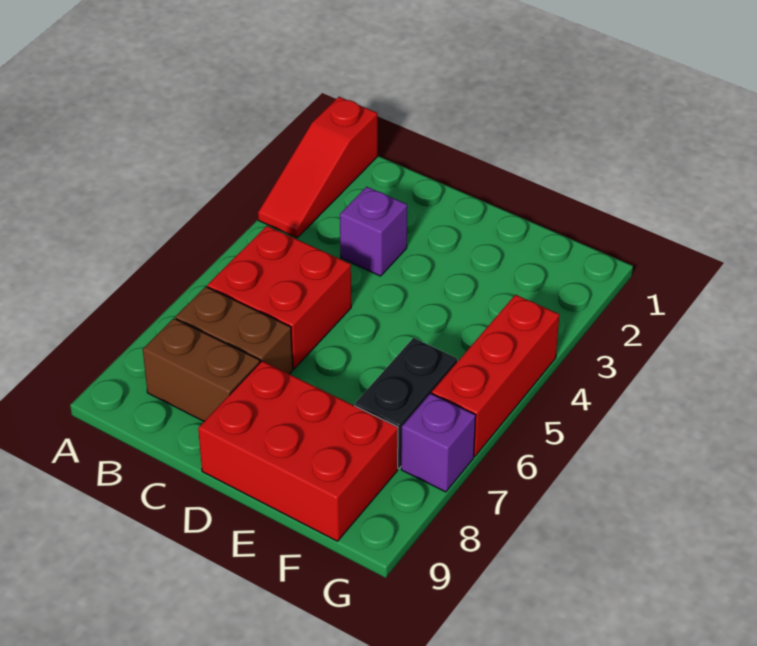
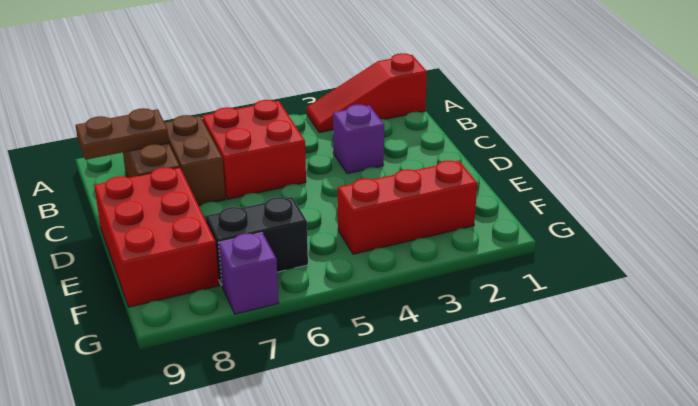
none -> brown plate B8:B9 level 2
red brick G4:G6 level 1 -> red brick F2:F4 level 1

